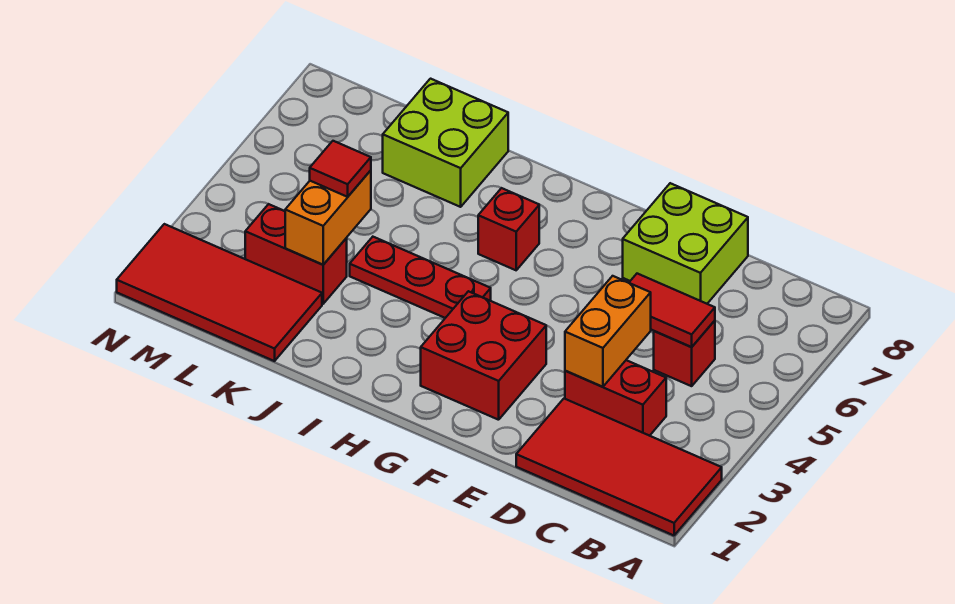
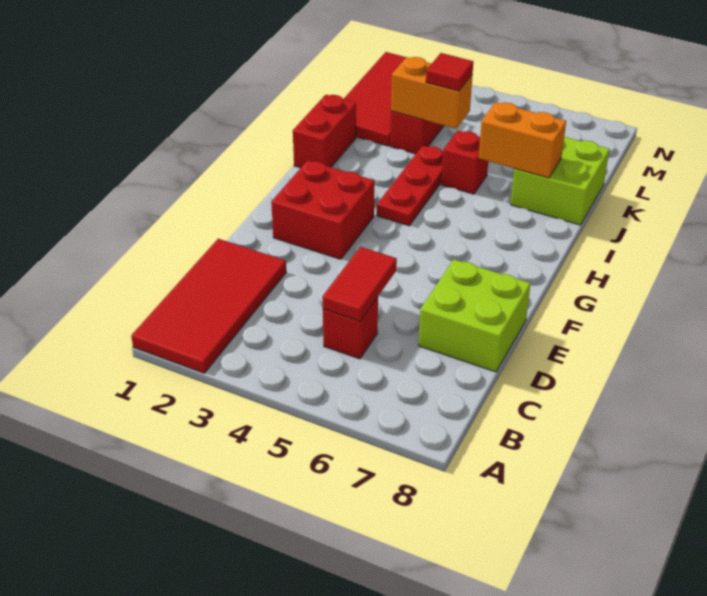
red brick C3:D3 level 1 -> red brick I1:J1 level 1
orange brick D3:D4 level 2 -> orange brick J6:J7 level 2
red brick H6 level 1 -> red brick J5 level 1

